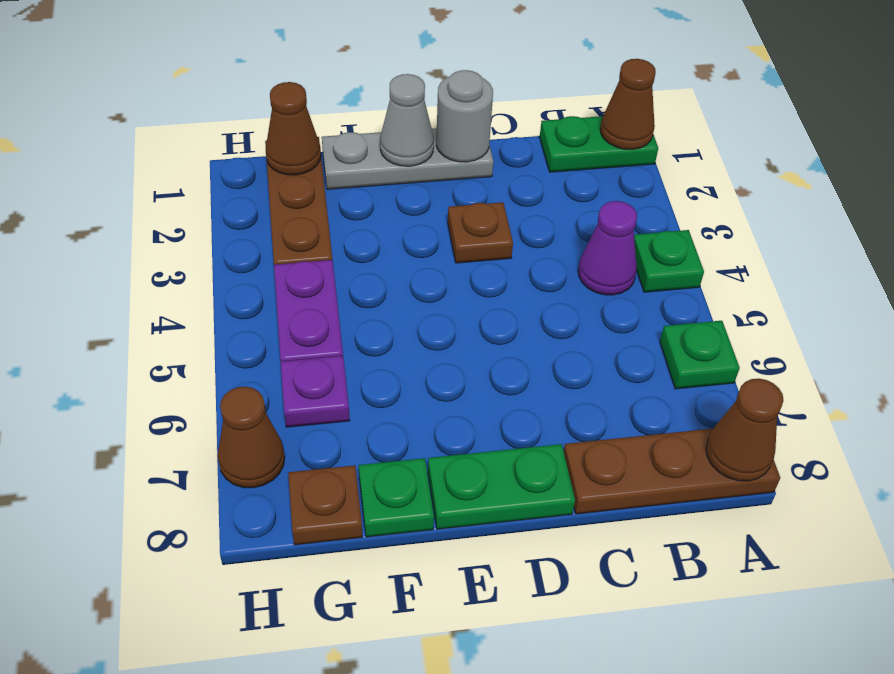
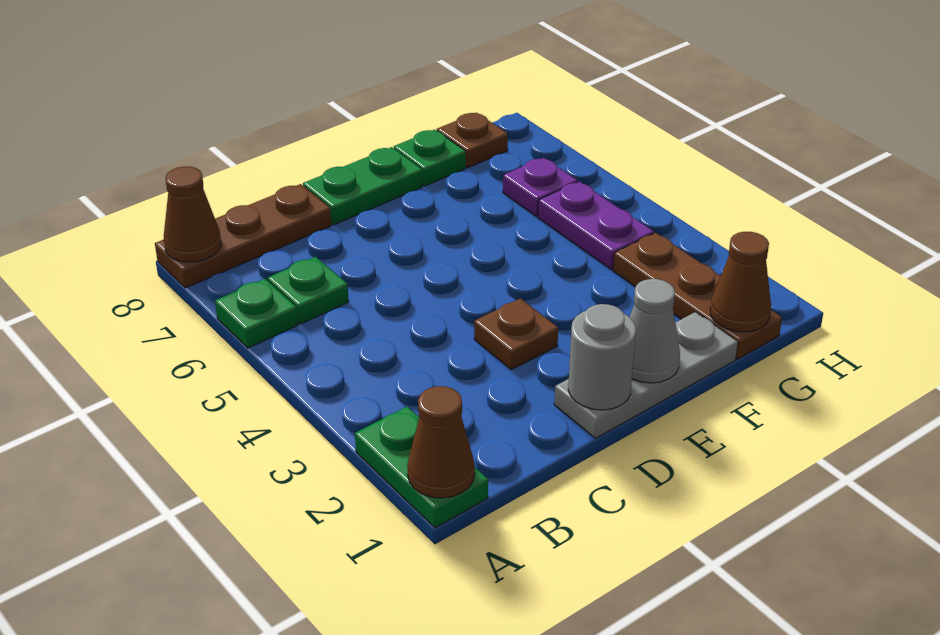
green plate A1:B1 level 1 -> green plate A1:A2 level 1
green plate A4 level 1 -> green plate B6 level 1
purple cone B4 level 1 -> none
brown cone H7 level 1 -> none

